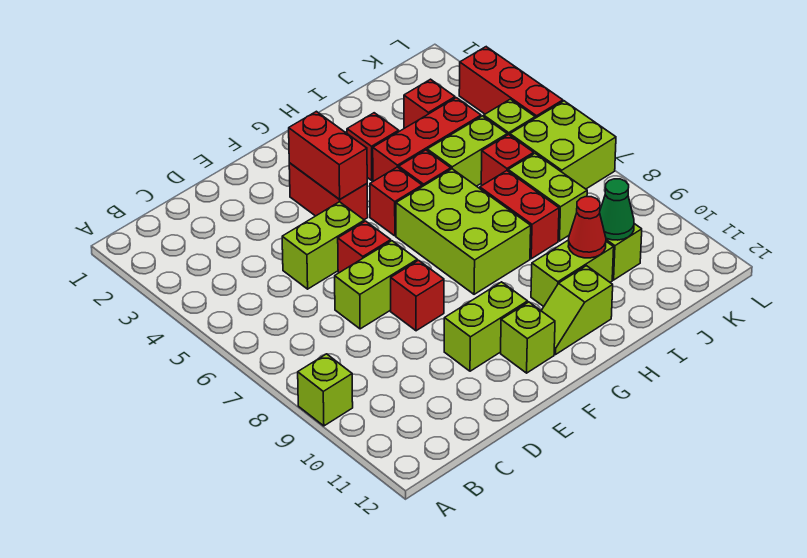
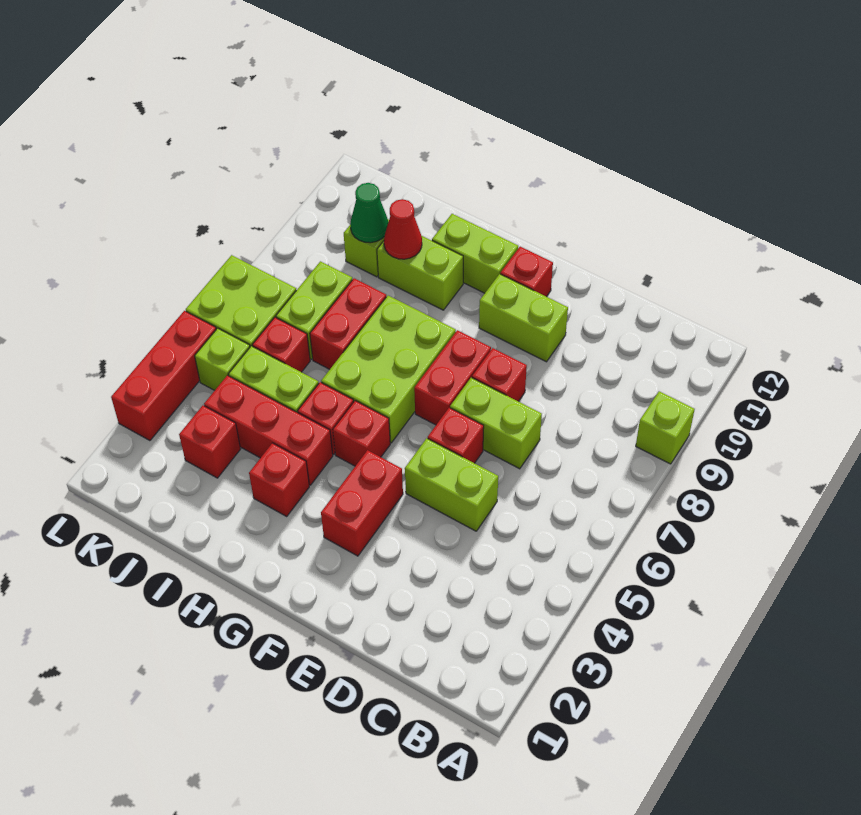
red brick F3:F4 level 2 -> red brick F7:F8 level 1
lime brick F11 level 1 -> red brick F11 level 1
lime slope G11:H11 level 1 top H -> lime brick G11:H11 level 1

